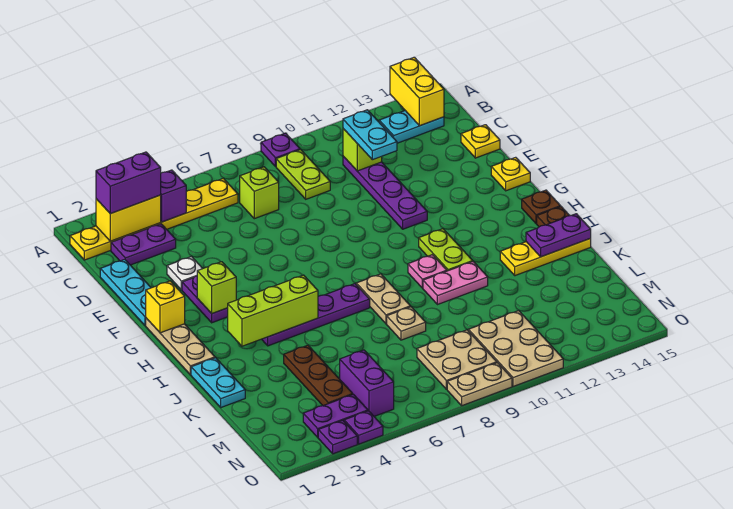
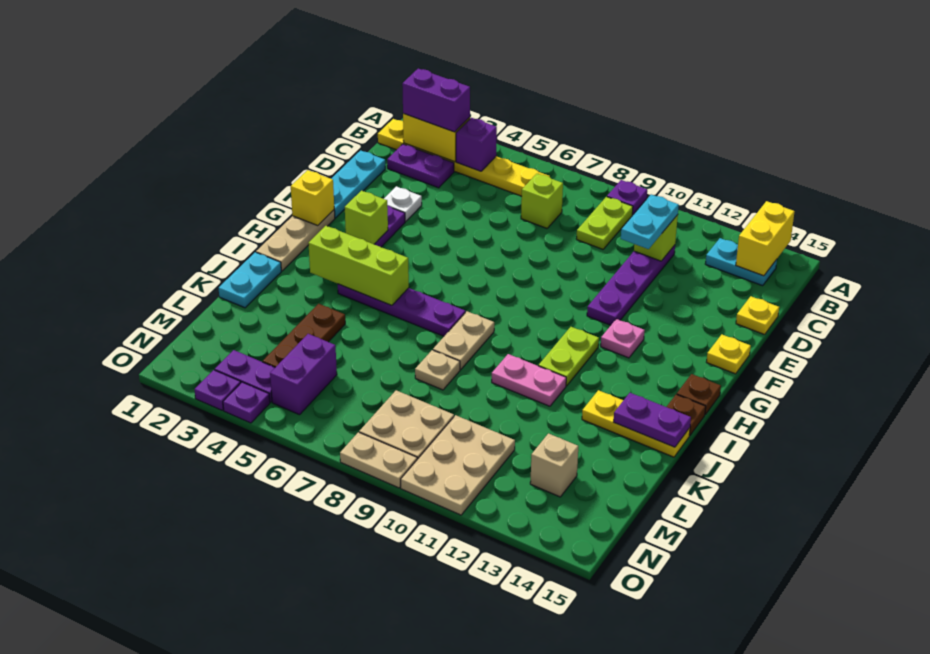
pink plate I10 level 1 -> pink plate G12 level 1
none -> tan brick M13 level 1

